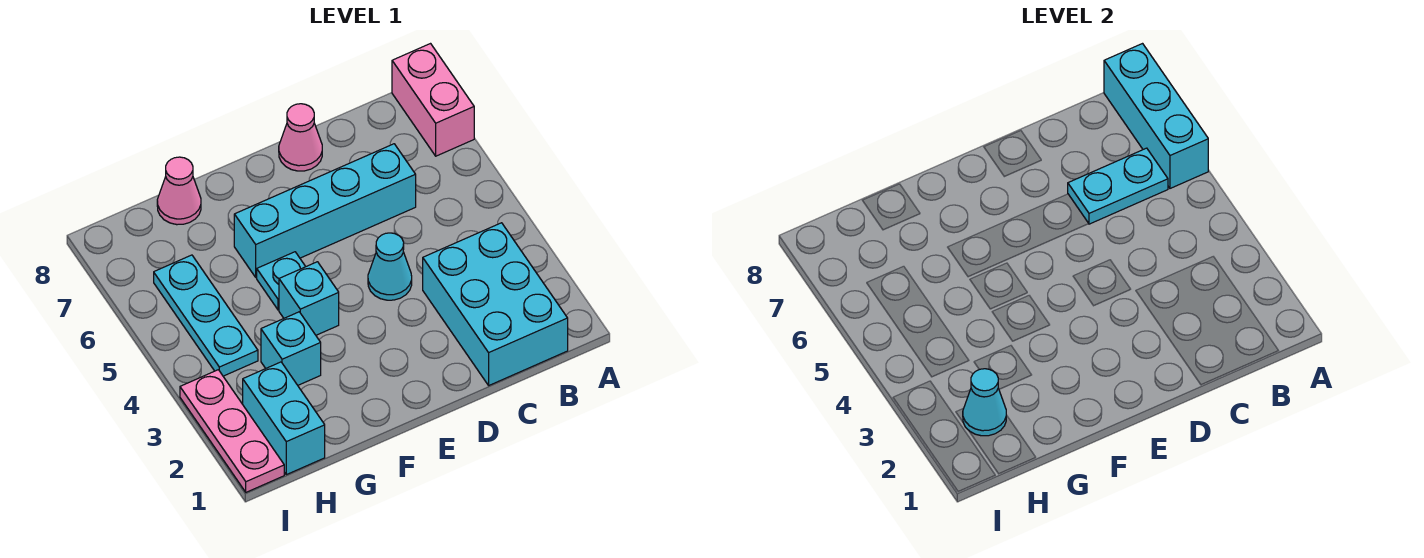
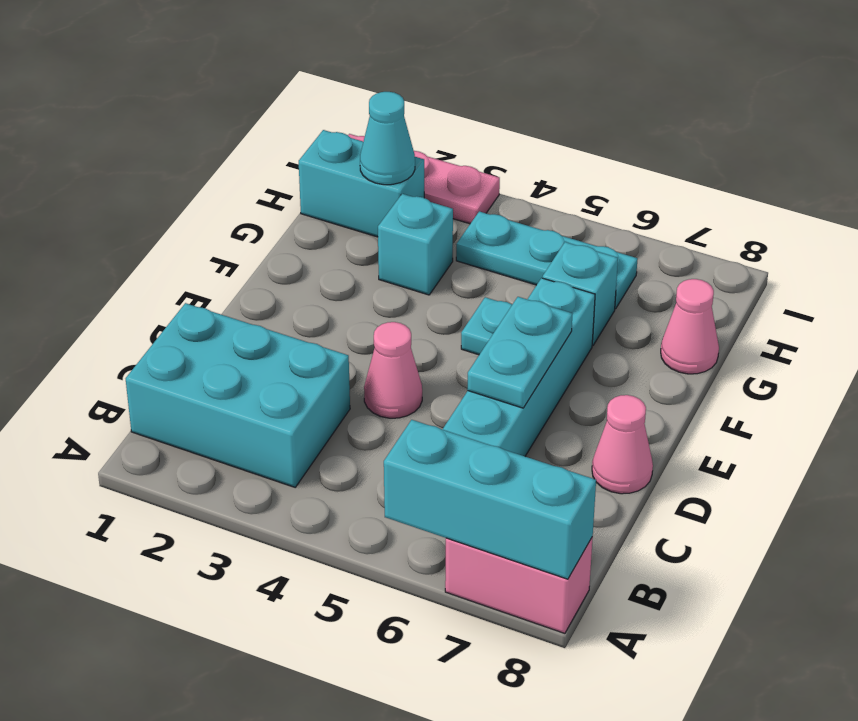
cyan plate B6:C6 level 2 -> cyan plate D6:E6 level 2
cyan cone D4 level 1 -> pink cone D4 level 1
cyan brick F4 level 1 -> cyan brick G6 level 1

